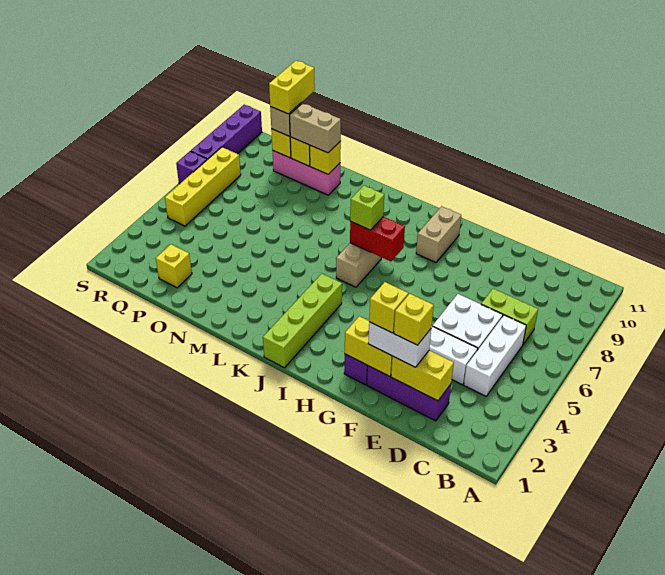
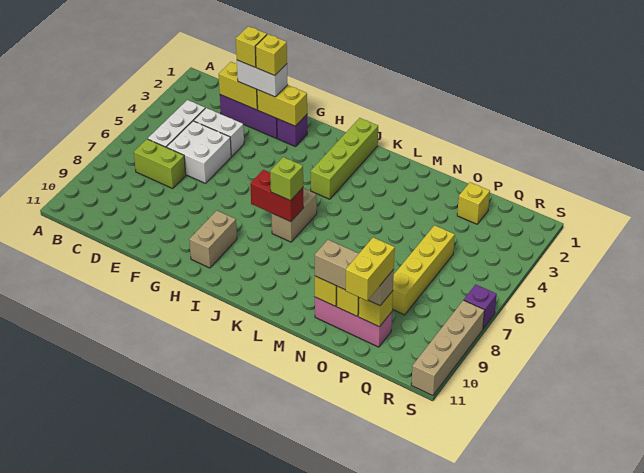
yellow brick R5:R8 level 1 -> yellow brick P5:P8 level 1
purple brick S8:S11 level 1 -> tan brick S8:S11 level 1

